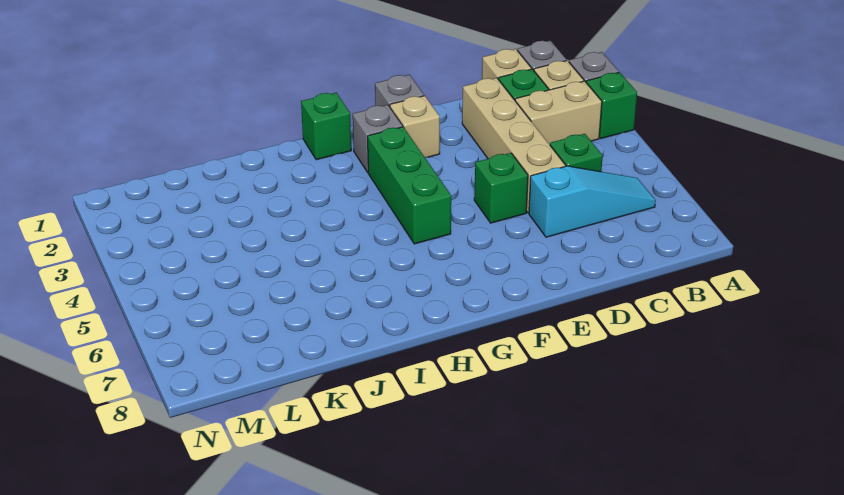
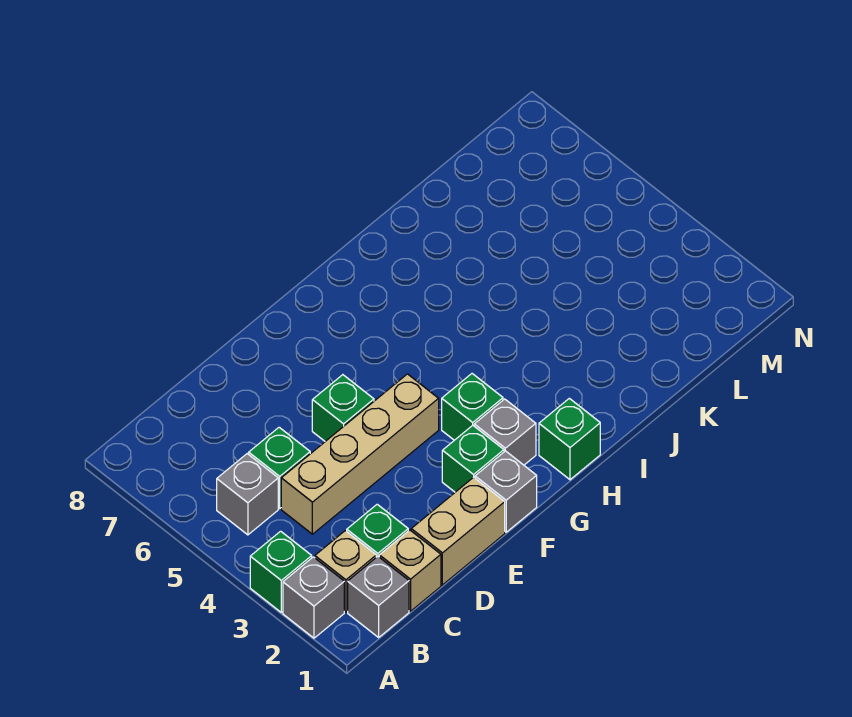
tan brick B3:C3 level 1 -> tan brick D1:E1 level 1
none -> grey brick B5 level 1
cyan slope B6:D6 level 1 top D -> none
tan brick D2:D5 level 1 -> tan brick C4:F4 level 1
tan brick F2 level 1 -> green brick F2 level 1
green brick G3:G5 level 1 -> green brick G3 level 1

